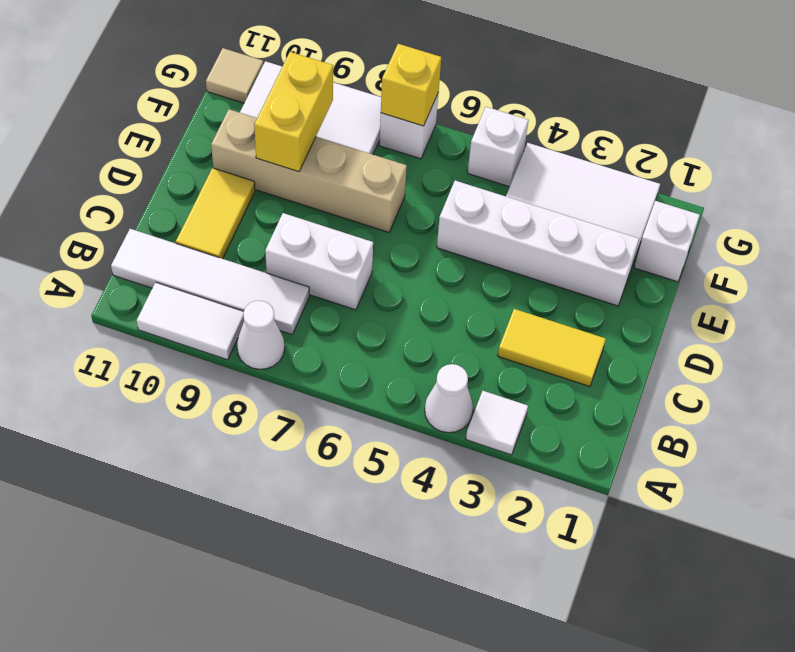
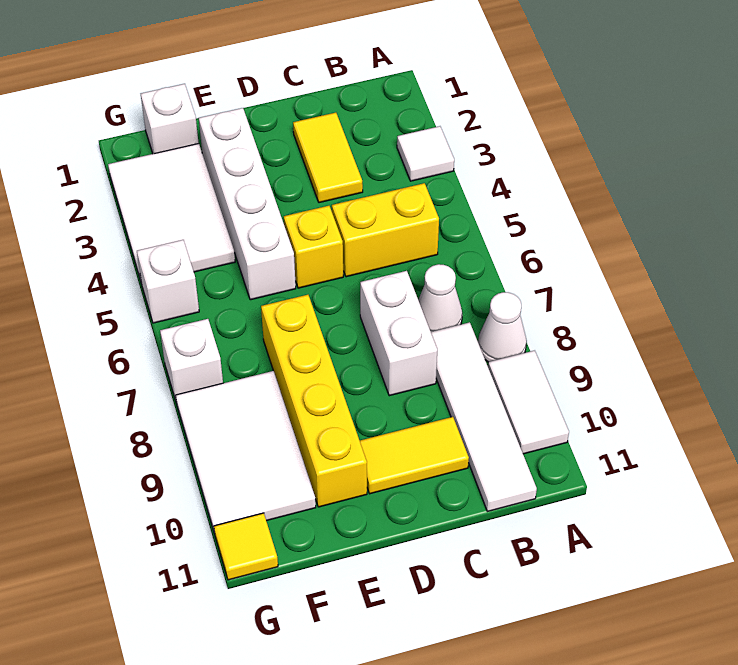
white cone A4 level 1 -> white cone B7 level 1
tan brick E7:E10 level 1 -> yellow brick E7:E10 level 1
yellow brick E9:F9 level 2 -> yellow brick B5:C5 level 1
yellow brick G7 level 2 -> yellow brick D5 level 1
tan tile G11 level 1 -> yellow tile G11 level 1

